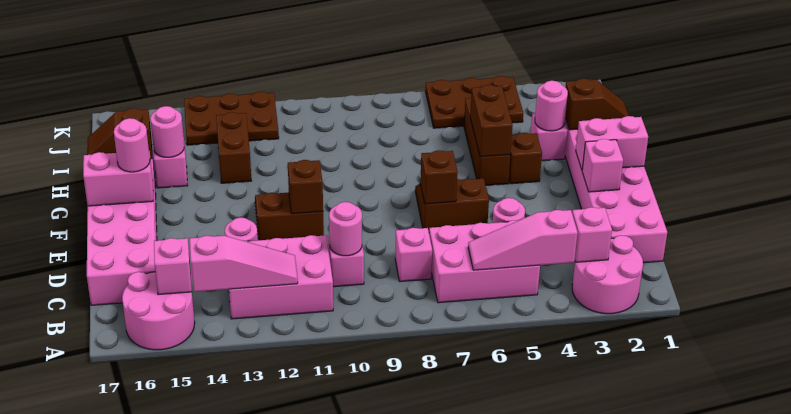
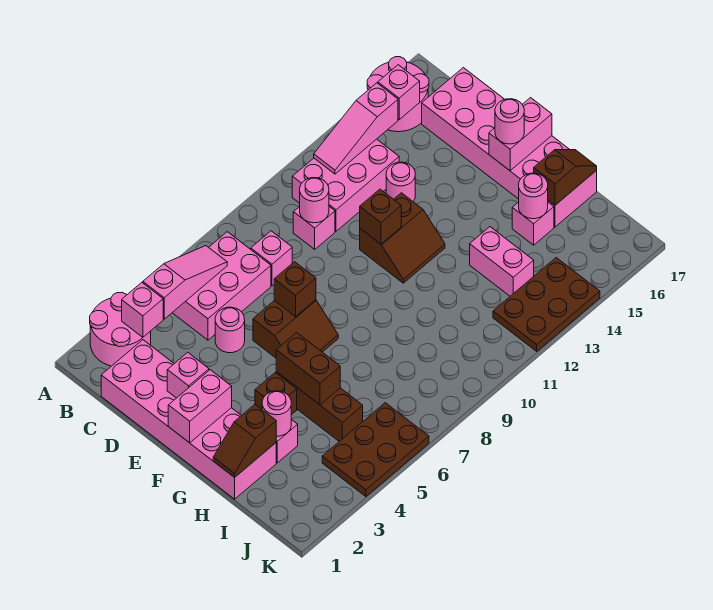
brown brick H13:I13 level 1 -> pink brick H13:I13 level 1

